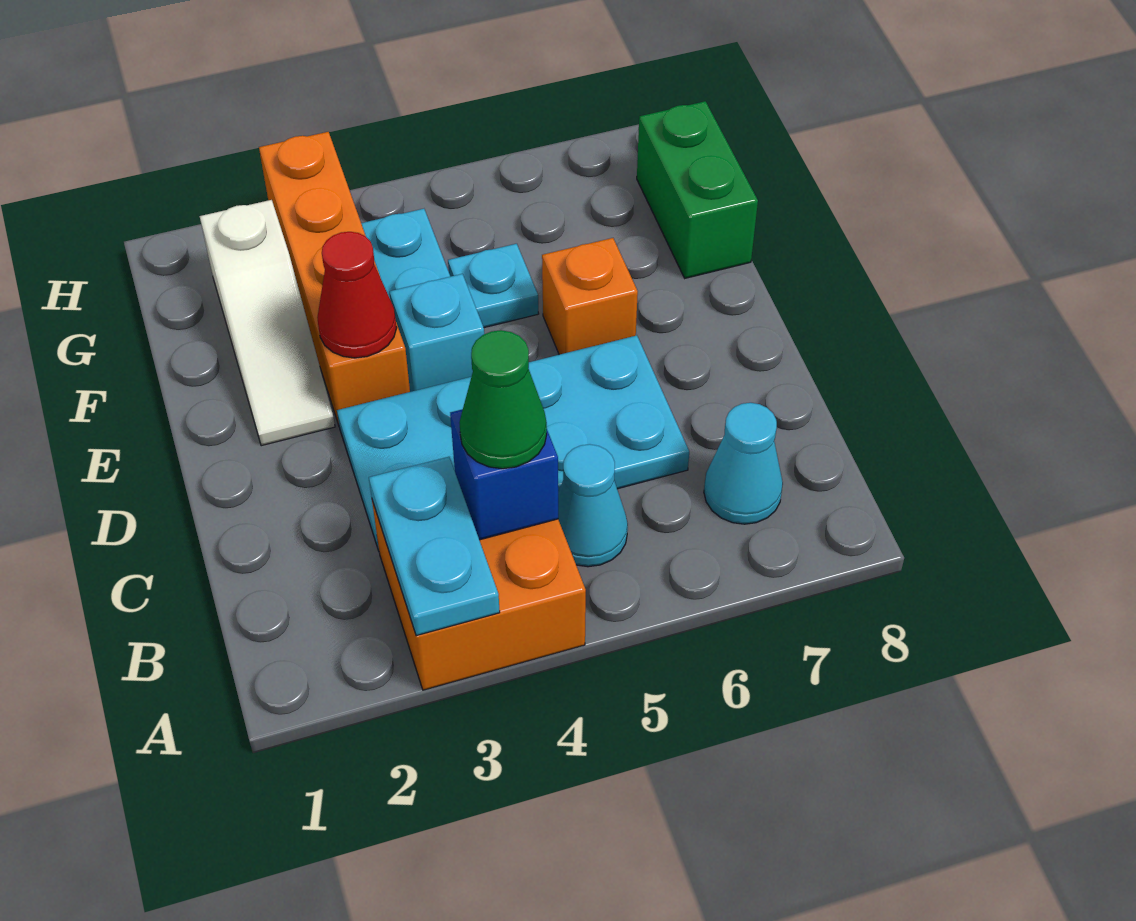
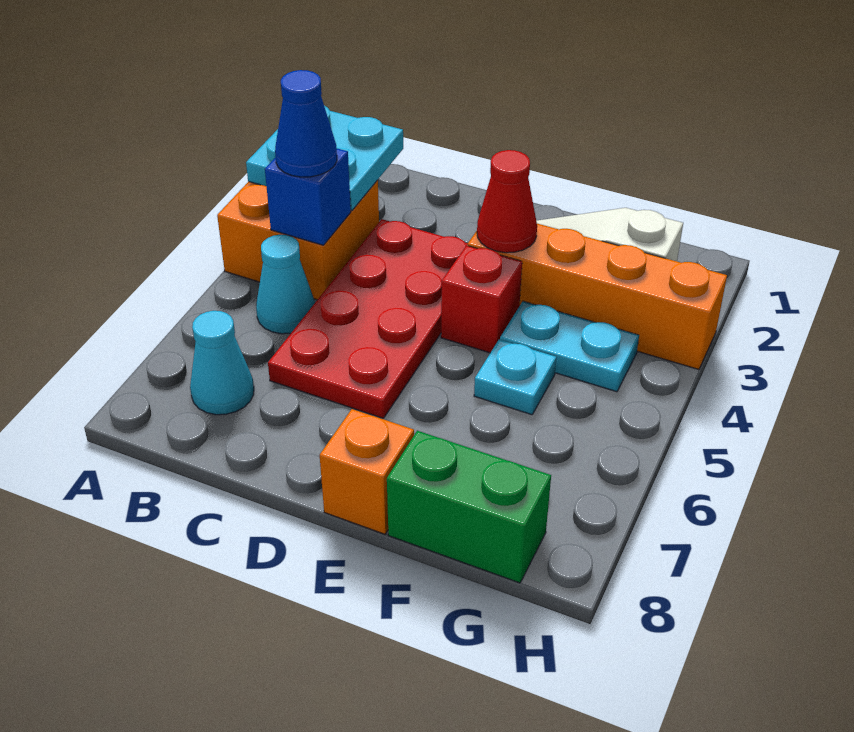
cyan plate A3:B3 level 2 -> cyan plate A2:B3 level 2
green cone B4 level 3 -> blue cone B4 level 3
cyan plate C3:D6 level 1 -> red plate C3:D6 level 1
cyan brick E4 level 1 -> red brick E4 level 1
orange brick E6 level 1 -> orange brick E8 level 1

